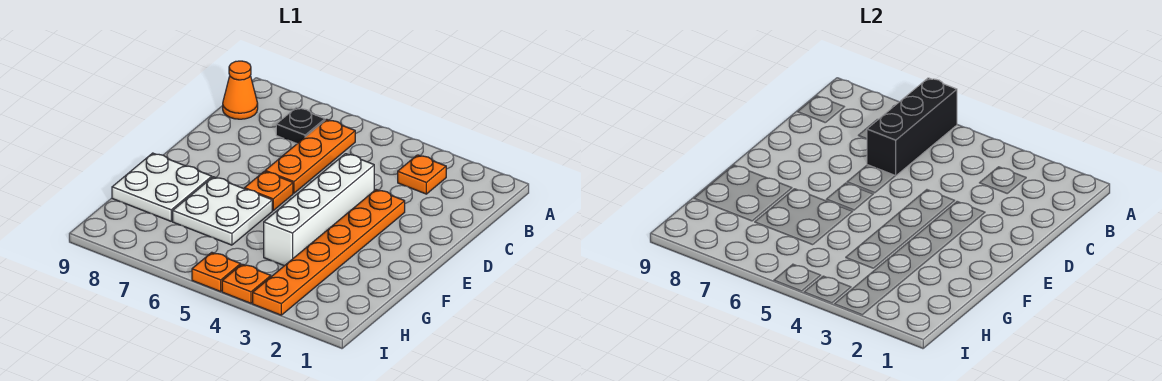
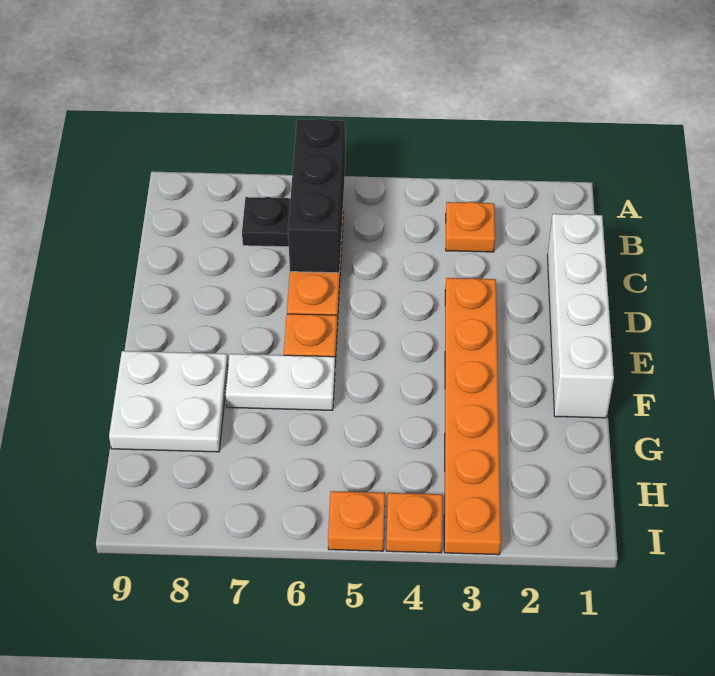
orange cone B9 level 1 -> none
white brick D4:G4 level 1 -> white brick C1:F1 level 1
white plate F6:G7 level 1 -> white plate F6:F7 level 1

